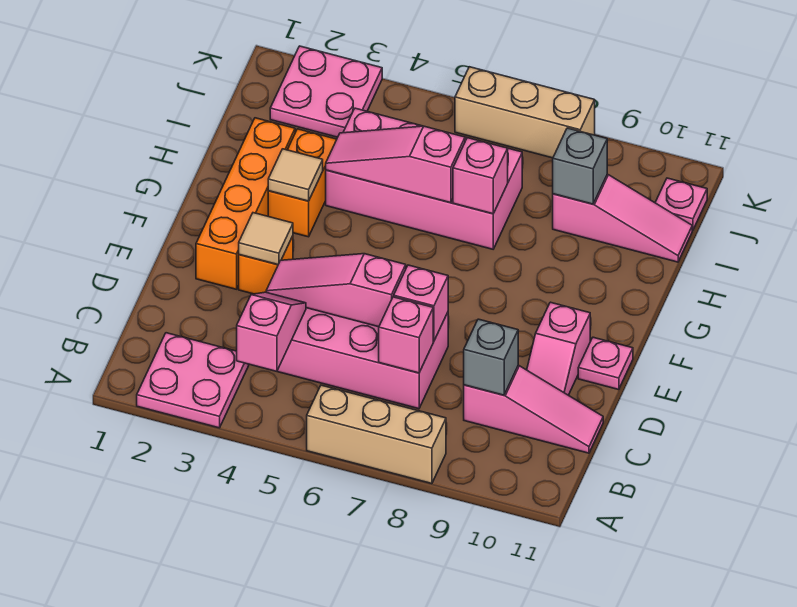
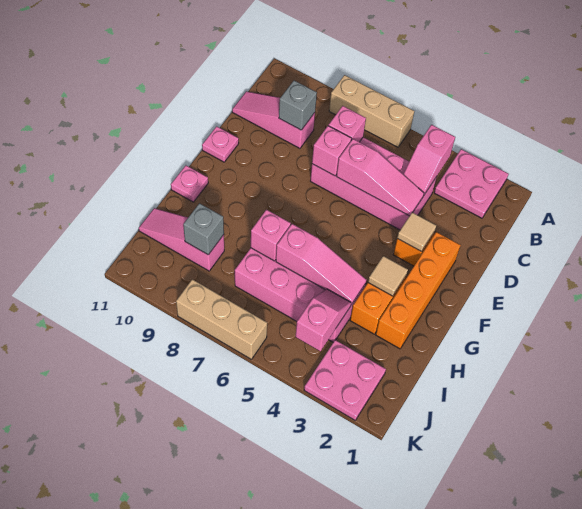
pink slope D10:E10 level 1 top E -> pink slope I4:J4 level 2 top J
pink plate J11 level 1 -> pink plate G11 level 1

